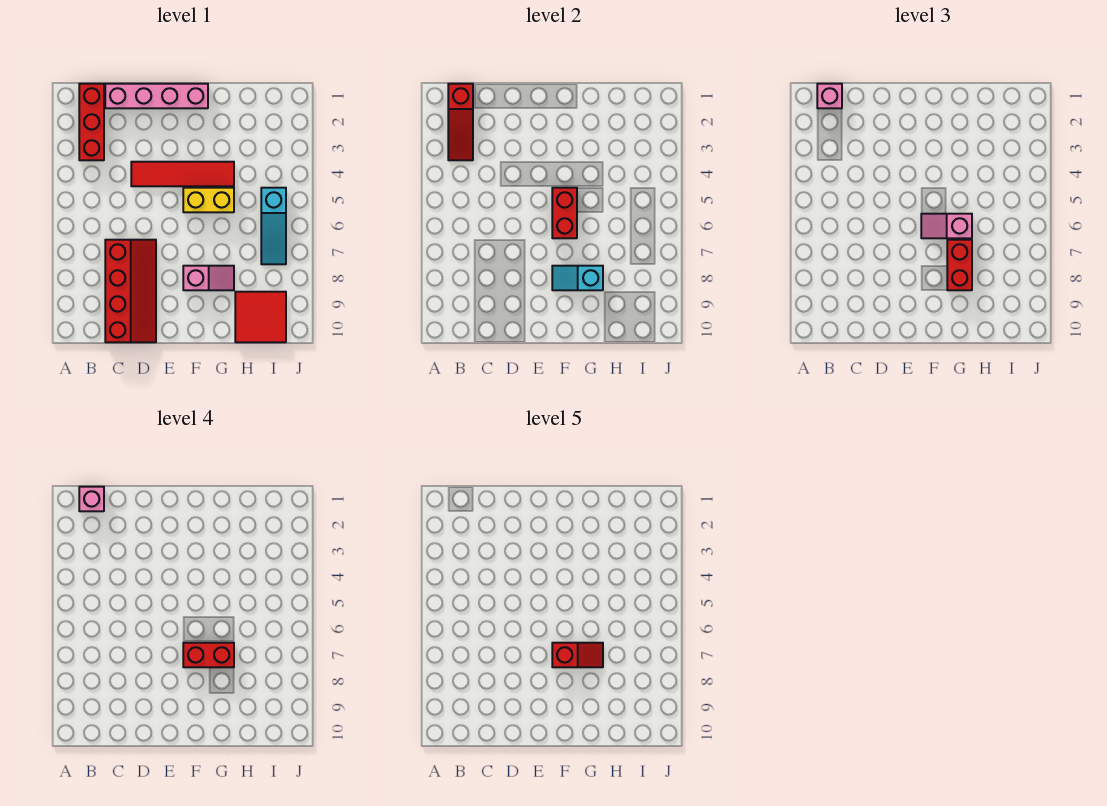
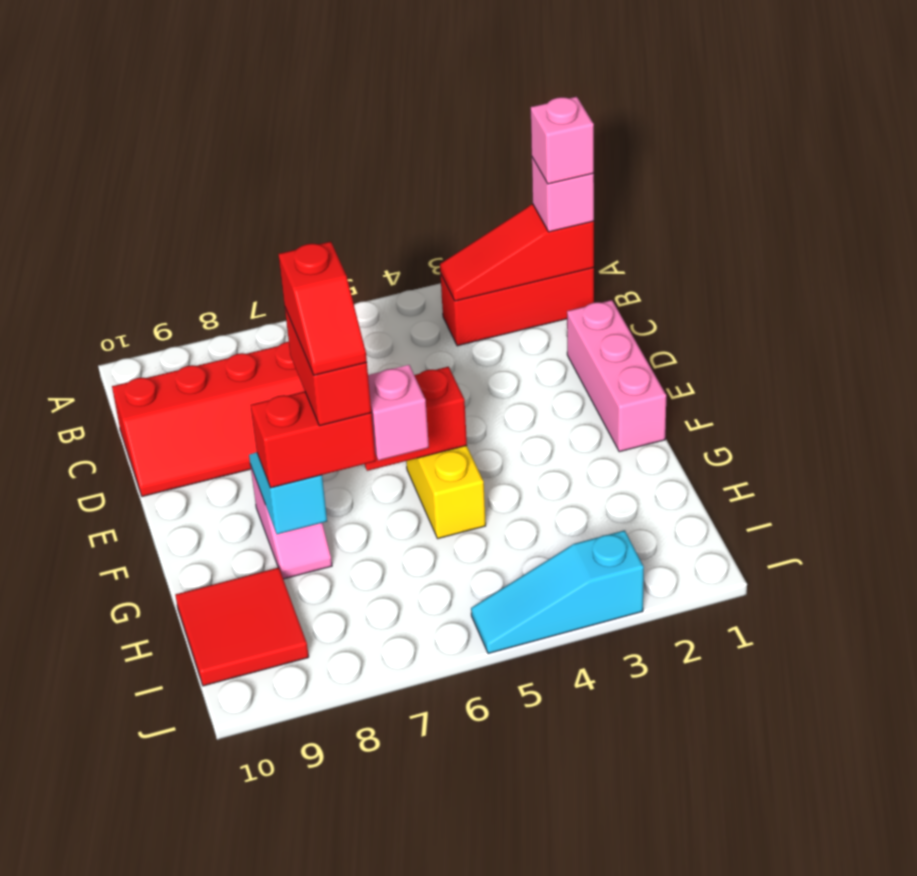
pink brick C1:F1 level 1 -> pink brick D1:F1 level 1
red tile D4:G4 level 1 -> none
cyan slope I5:I7 level 1 top 5 -> cyan slope J3:J5 level 1 top 3

